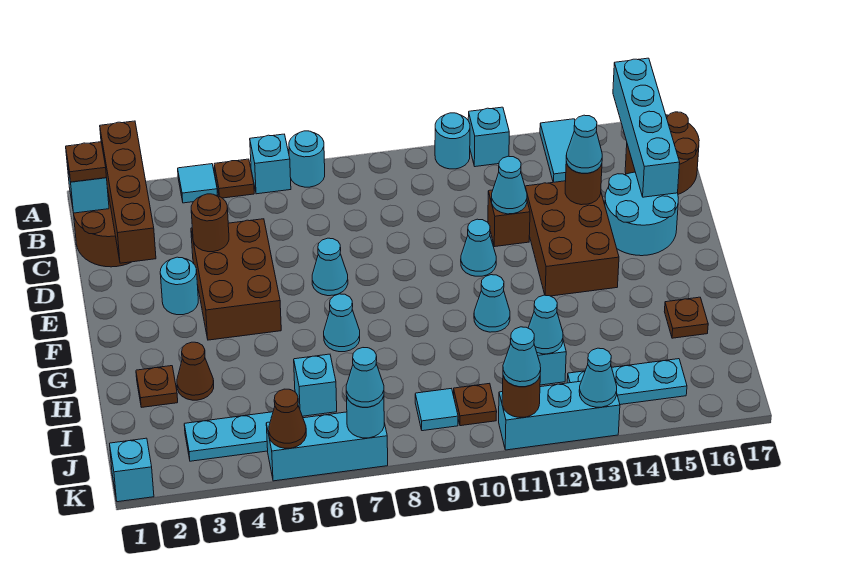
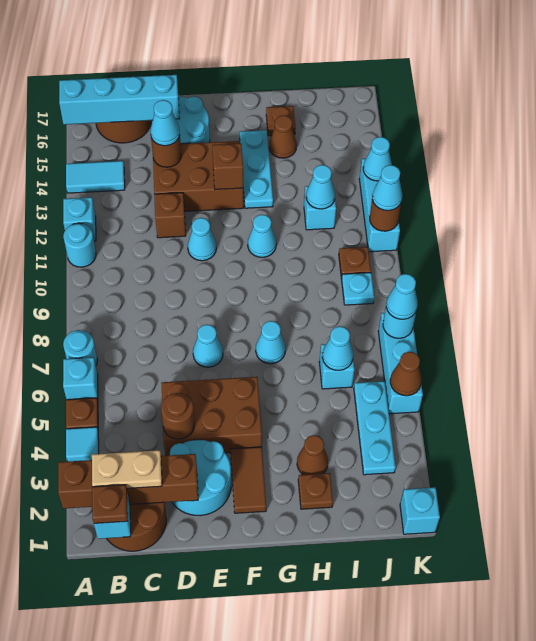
none -> tan plate B2:C2 level 3
cyan cone D12 level 2 -> cyan cone I6 level 2
cyan round brick E3 level 1 -> cyan round brick D2:E3 level 1
none -> brown tile F2:F3 level 1
none -> brown brick F13 level 2
none -> brown cone H15 level 1
cyan tile J9 level 1 -> cyan plate J9 level 1
cyan plate J13:J15 level 1 -> cyan plate G13:G15 level 1

